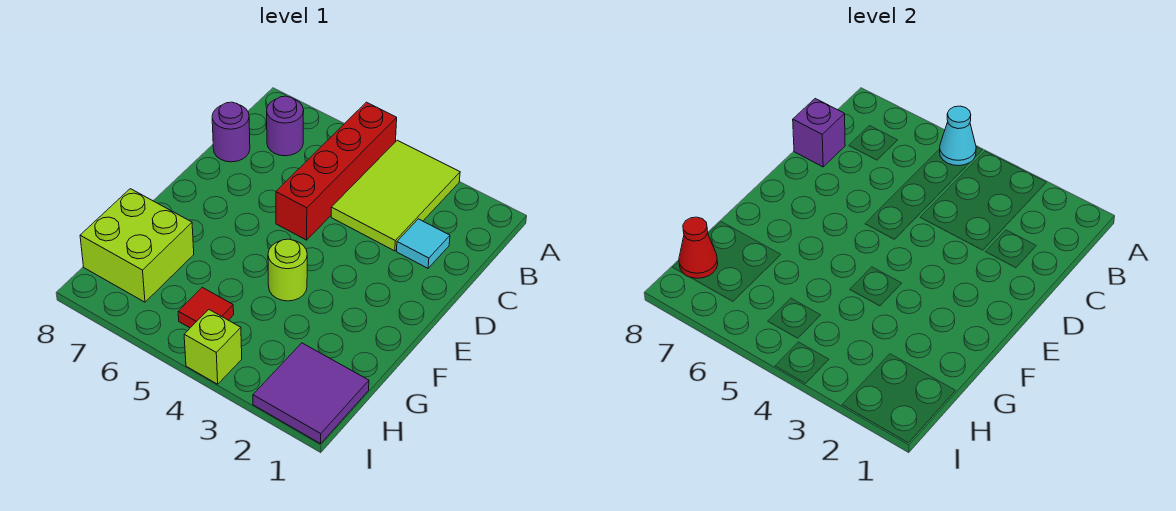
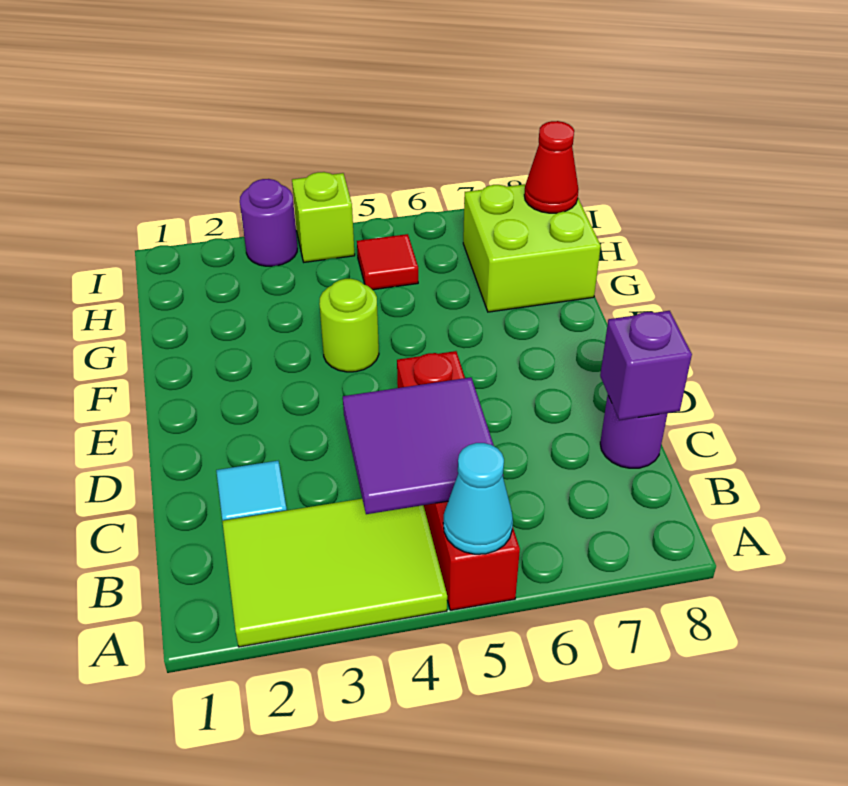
lime tile A3:C4 level 1 -> lime tile A2:B4 level 1
purple round brick B7 level 1 -> purple round brick I3 level 1
purple tile H1:I2 level 1 -> purple tile B4:C5 level 2

